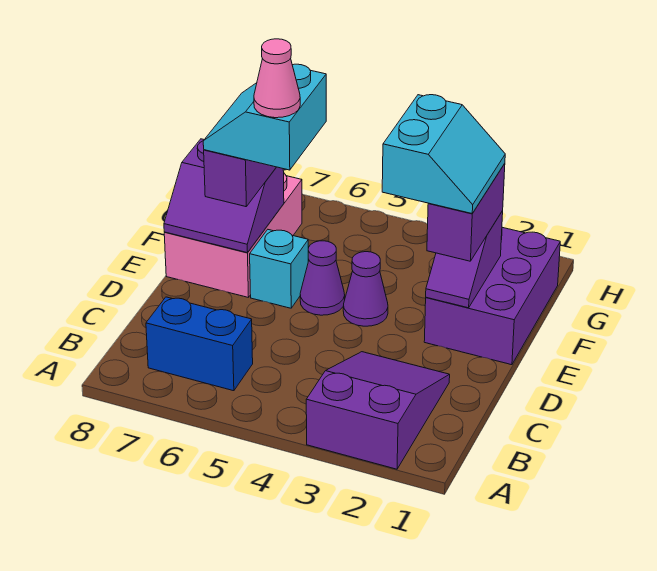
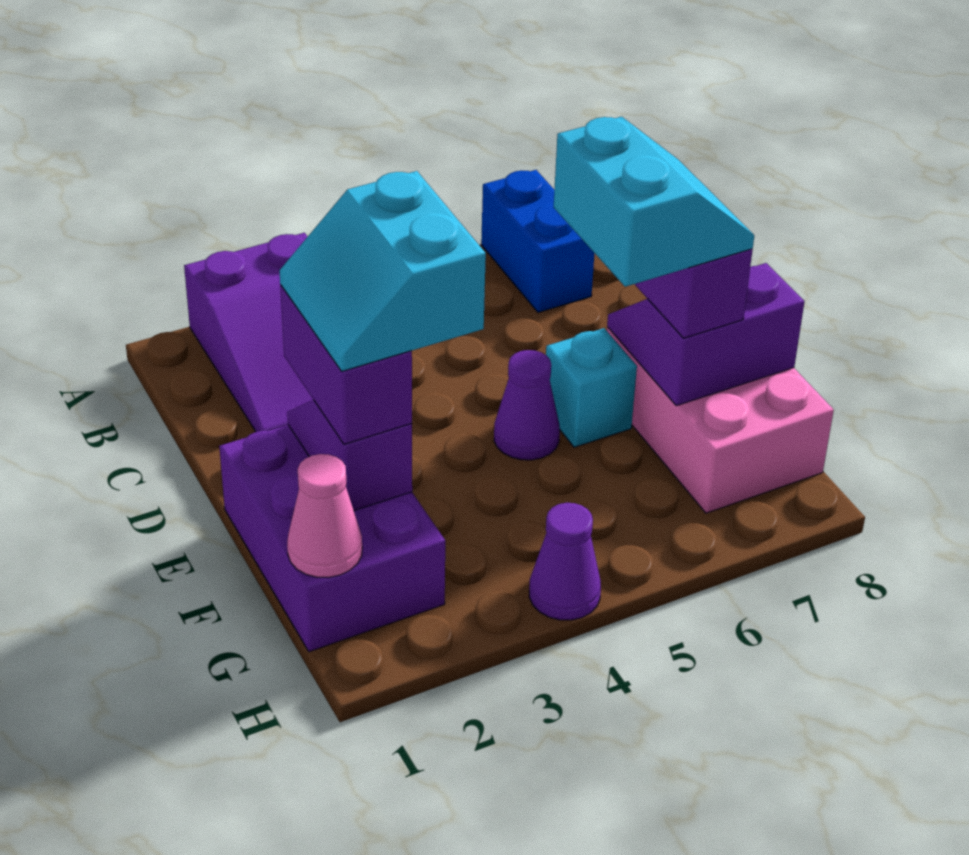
blue brick B6:B7 level 1 -> blue brick A7:B7 level 1
purple cone E4 level 1 -> purple cone H4 level 1
pink cone E6 level 5 -> pink cone G1 level 2

